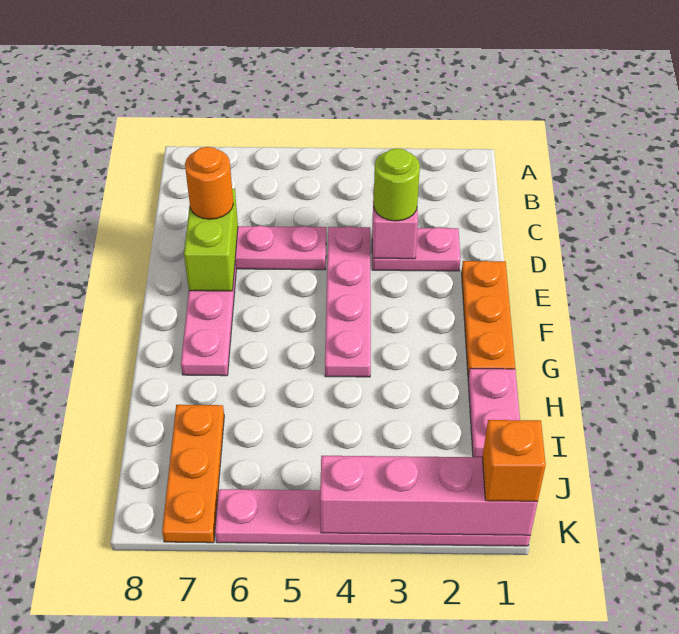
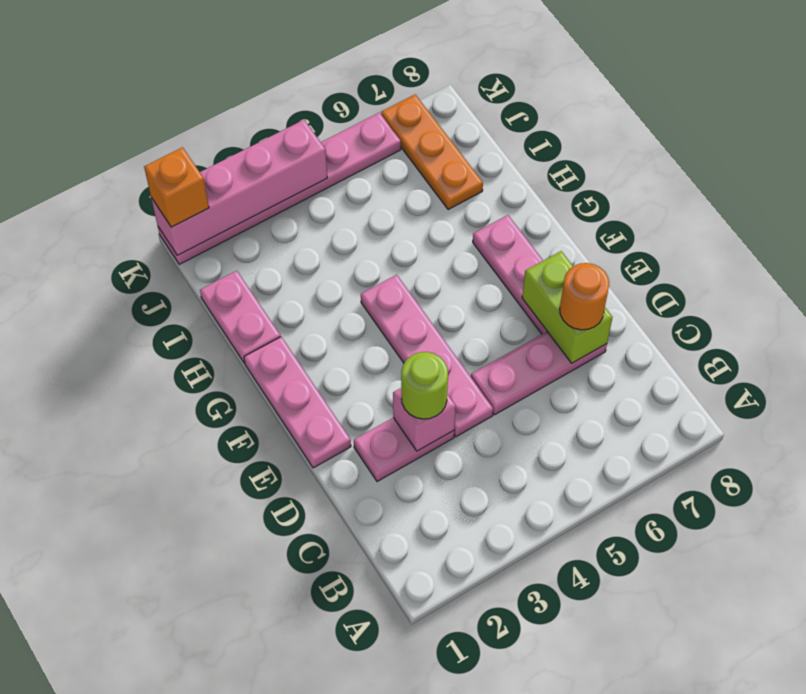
orange plate E1:G1 level 1 -> pink plate E1:G1 level 1

